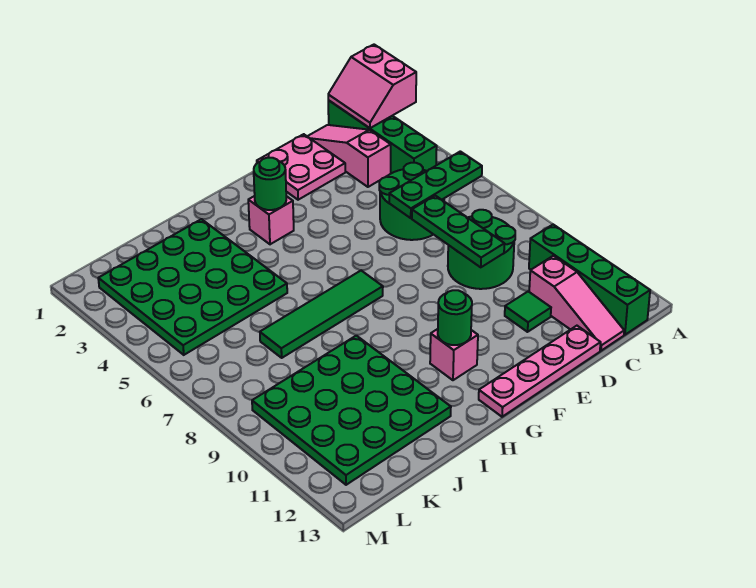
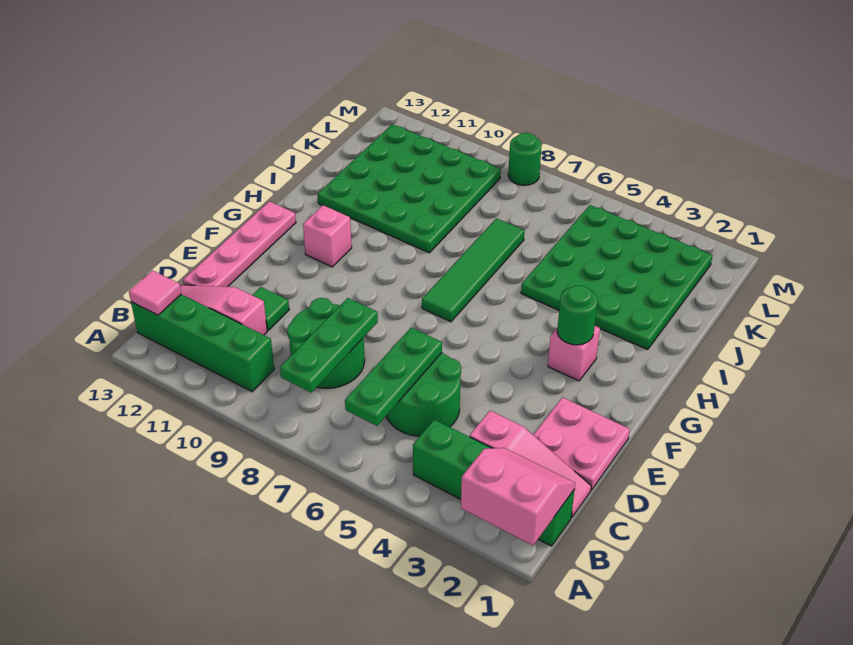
none -> pink tile B13 level 2
green plate D7:D9 level 2 -> green plate B8:D8 level 2
green round brick G11 level 2 -> green round brick M8 level 1

